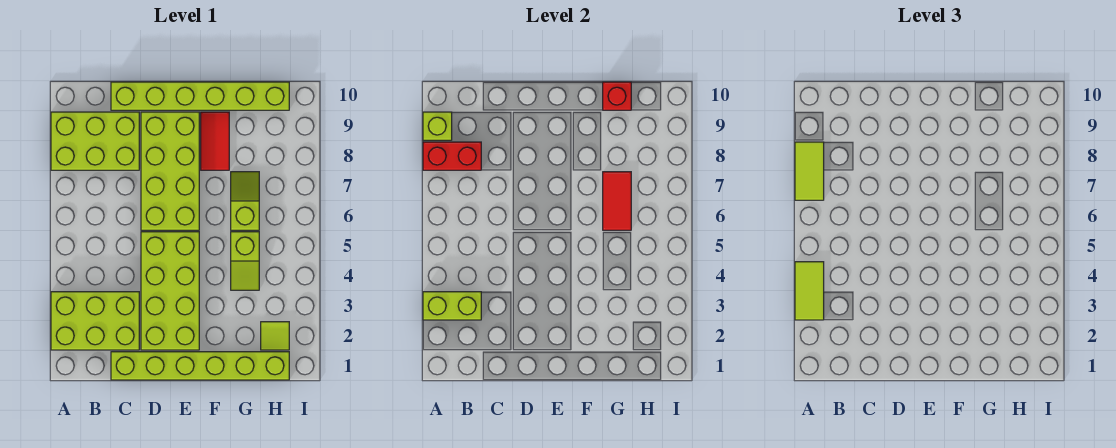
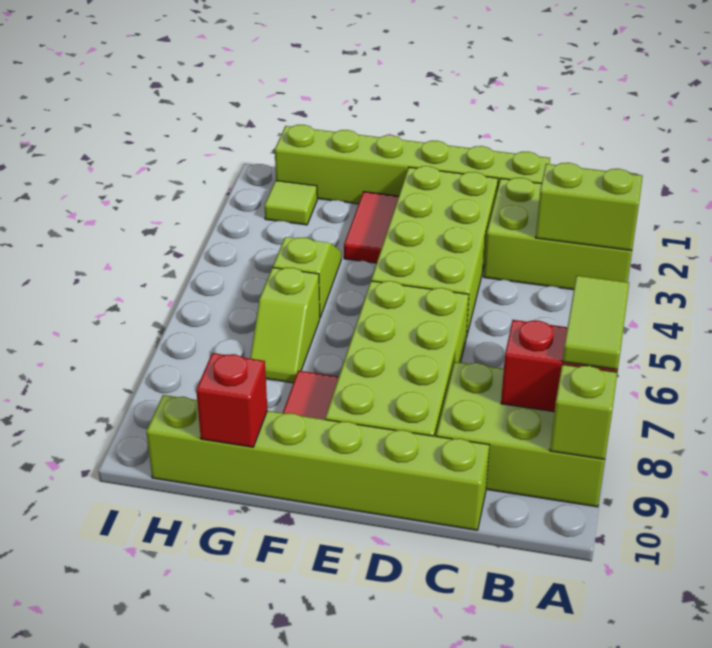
lime tile A3:A4 level 3 -> none
red tile G6:G7 level 2 -> red tile F2:F3 level 1

